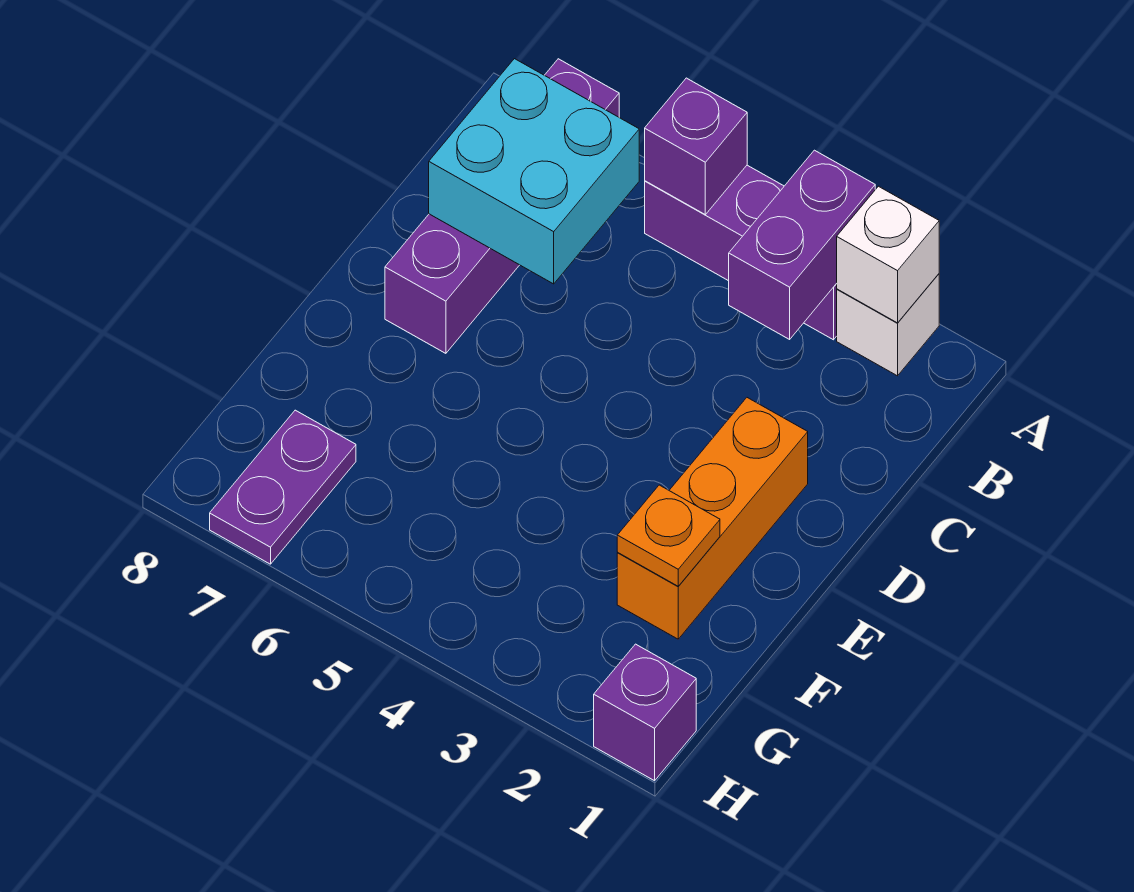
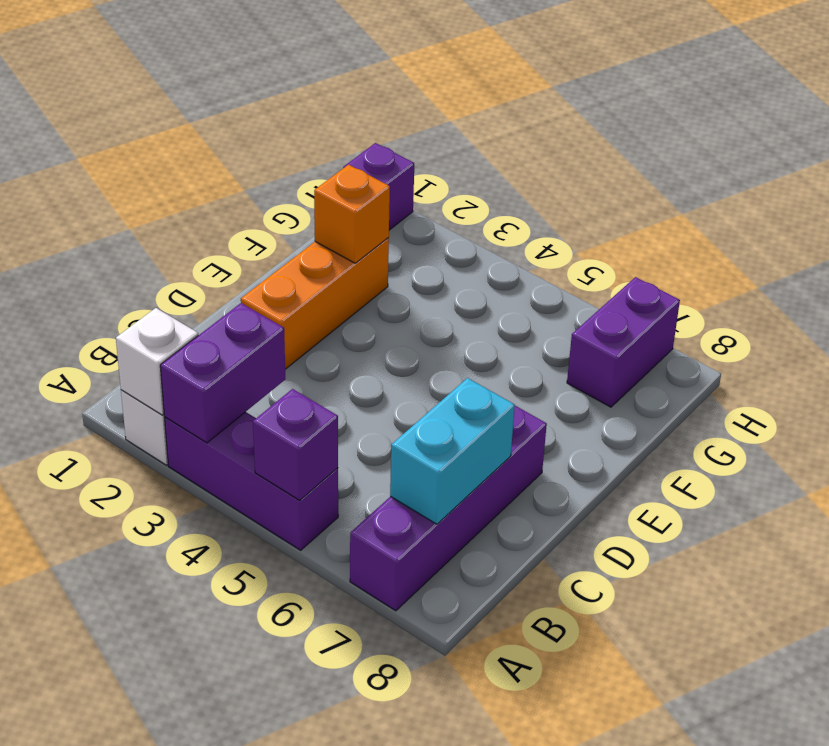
cyan brick B6:C7 level 2 -> cyan brick B7:C7 level 2
orange plate F2 level 2 -> orange brick F2 level 2
purple plate G7:H7 level 1 -> purple brick G7:H7 level 1

